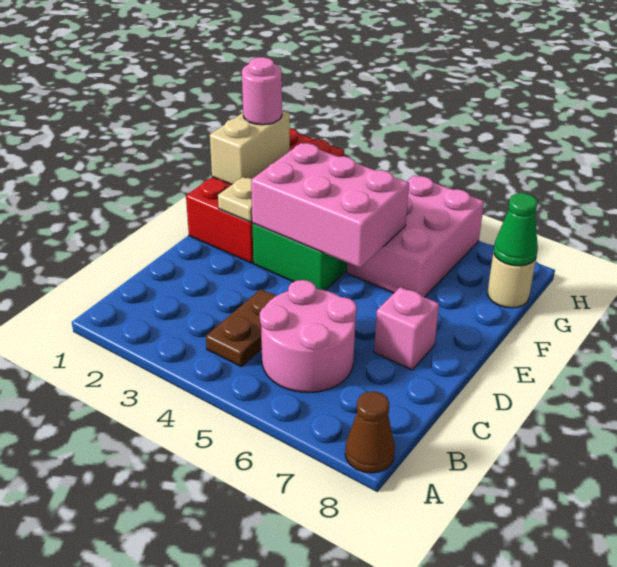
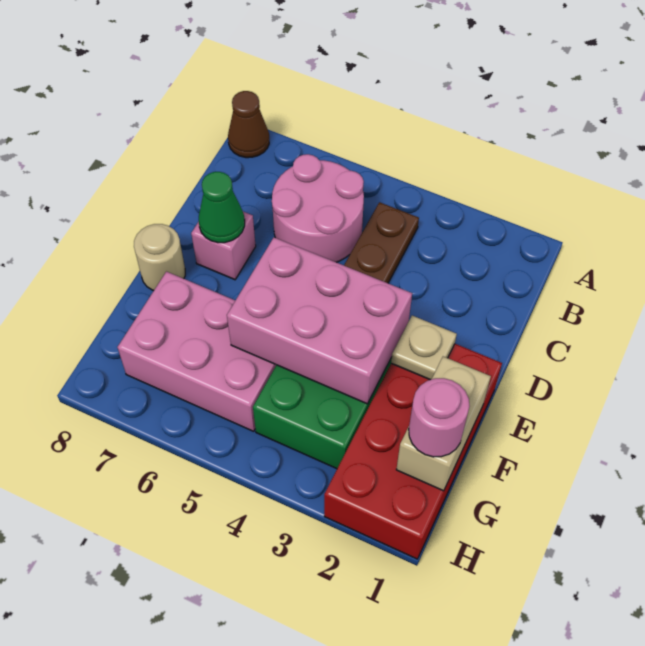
pink brick F5:H6 level 1 -> pink brick F5:G7 level 1
tan round brick G8 level 1 -> tan round brick E8 level 1
green cone G8 level 2 -> green cone D7 level 2

